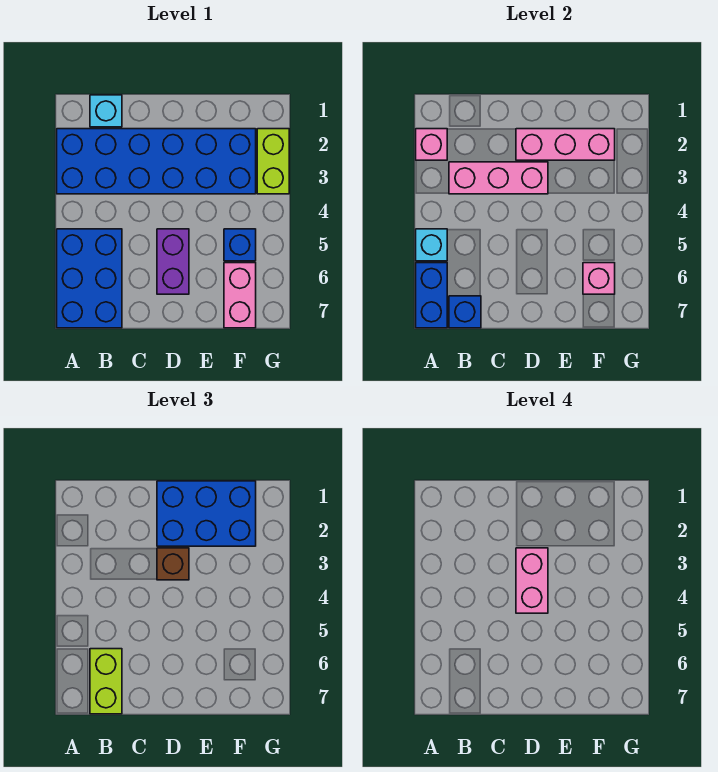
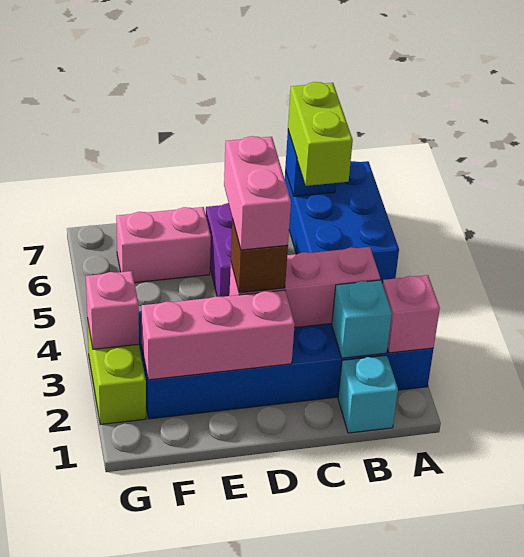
cyan brick A5 level 2 -> cyan brick B2 level 2
blue brick A6:A7 level 2 -> none
blue brick D1:F2 level 3 -> none
blue brick F5 level 1 -> none
pink brick F6:F7 level 1 -> pink brick E6:F6 level 1
pink brick F6 level 2 -> pink brick G3 level 2

